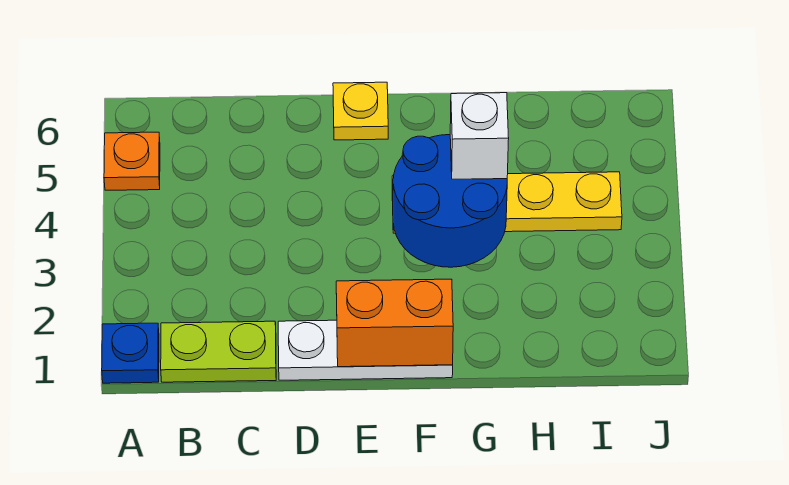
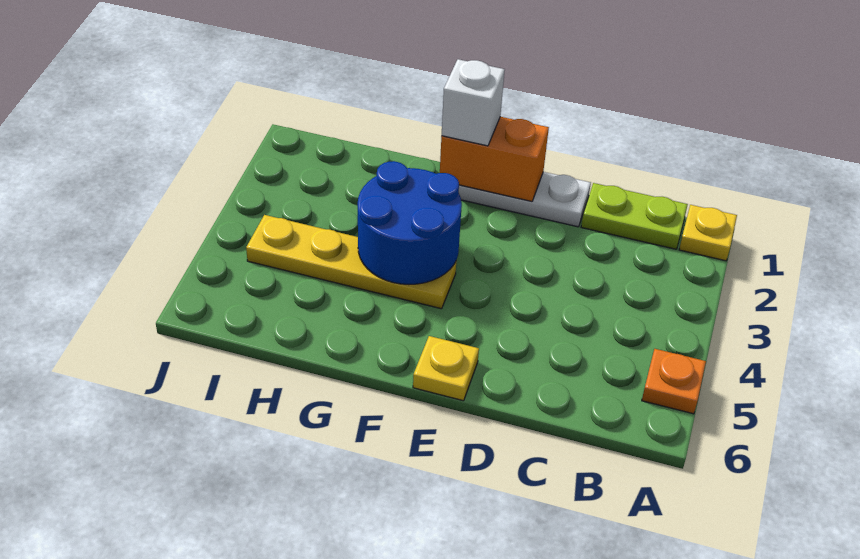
blue plate A1 level 1 -> yellow plate A1 level 1
white brick G4 level 3 -> white brick F1 level 3

